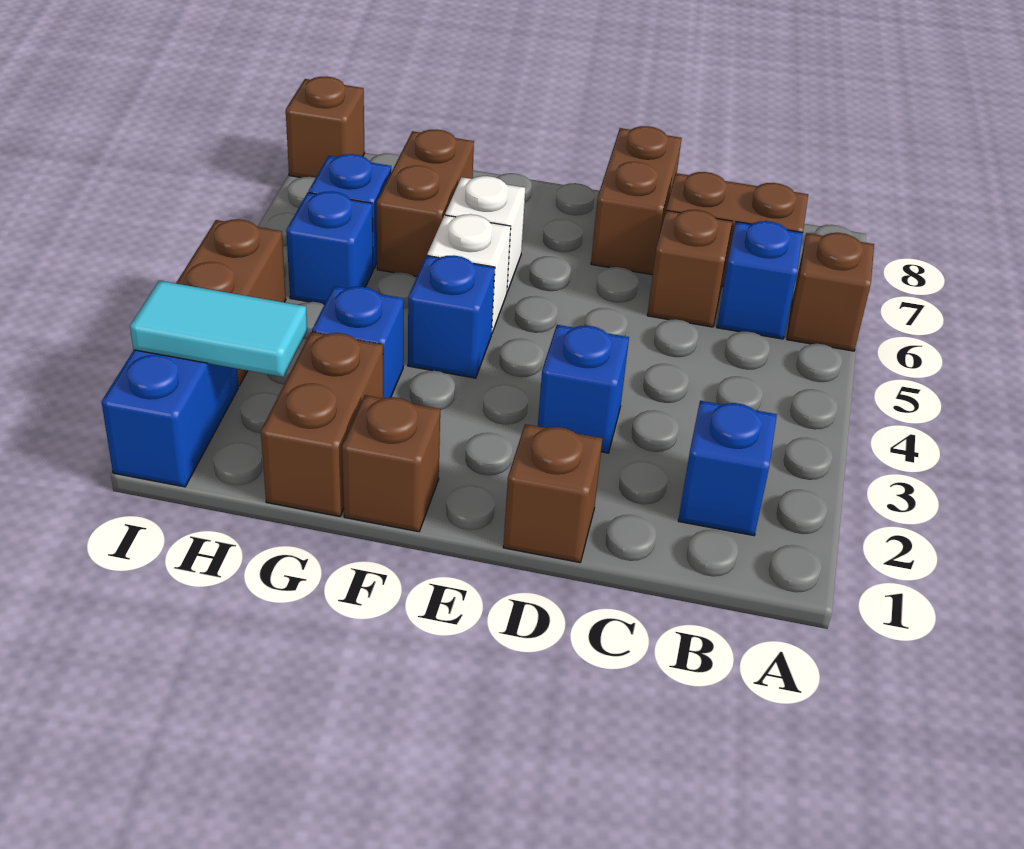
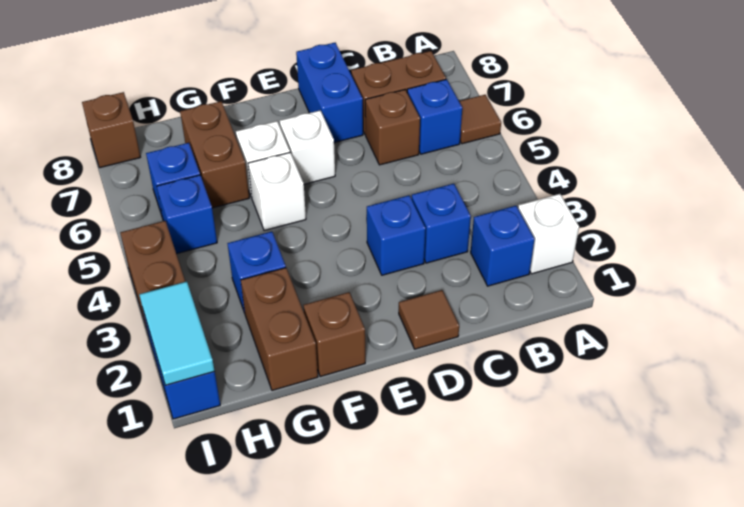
none -> white brick A2 level 1
brown brick A6 level 1 -> brown tile A6 level 1
brown brick D1 level 1 -> brown tile D1 level 1
brown brick D7:D8 level 1 -> blue brick D7:D8 level 1
none -> white brick E6 level 1
blue brick F4 level 1 -> blue brick C3 level 1
cyan tile H2:I2 level 2 -> cyan tile I1:I2 level 2

